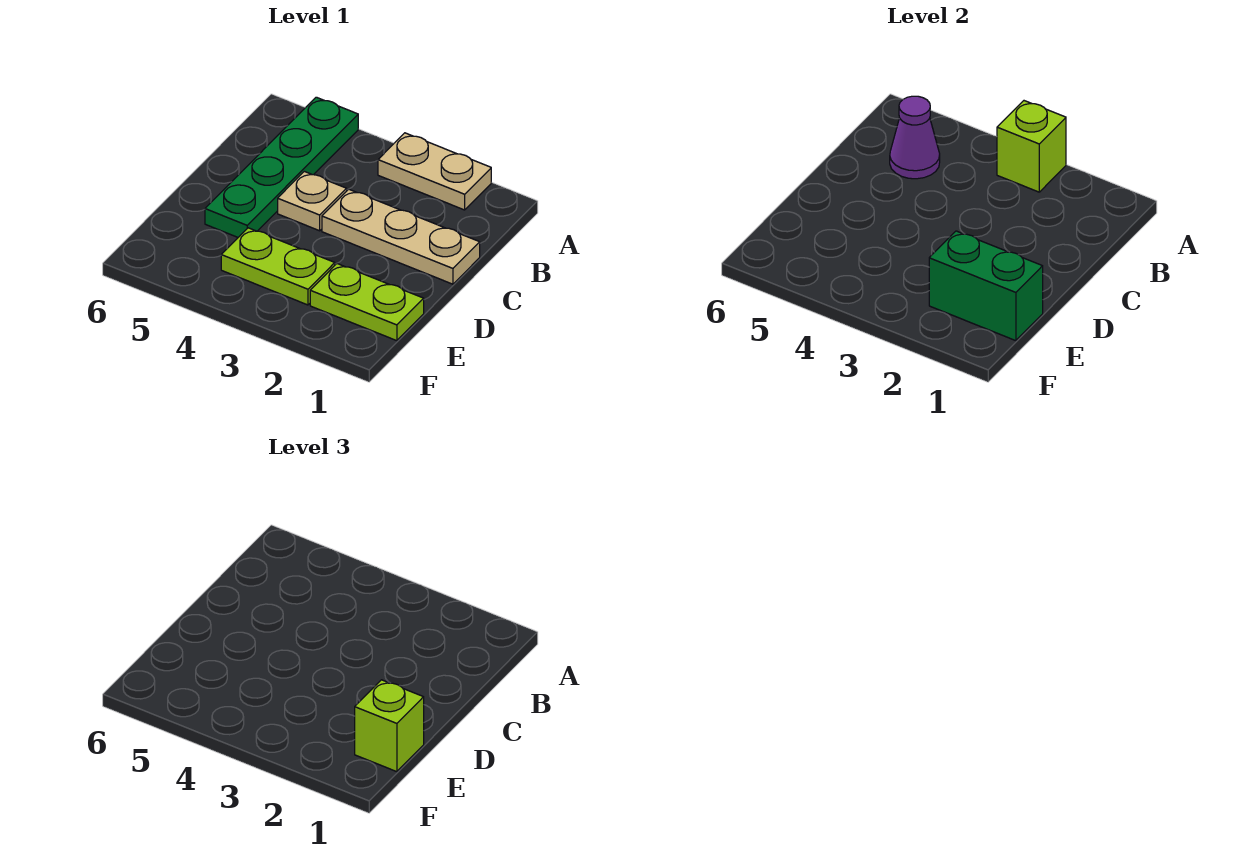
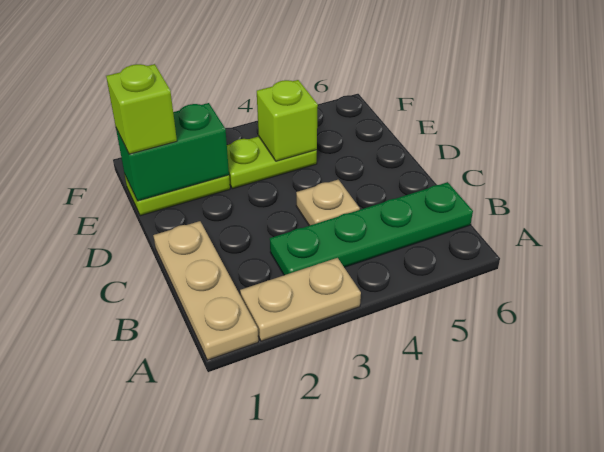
lime brick A3 level 2 -> lime brick E4 level 2
green plate A5:D5 level 1 -> green plate B3:B6 level 1
purple cone B5 level 2 -> none
tan plate C1:C3 level 1 -> tan plate A1:C1 level 1

